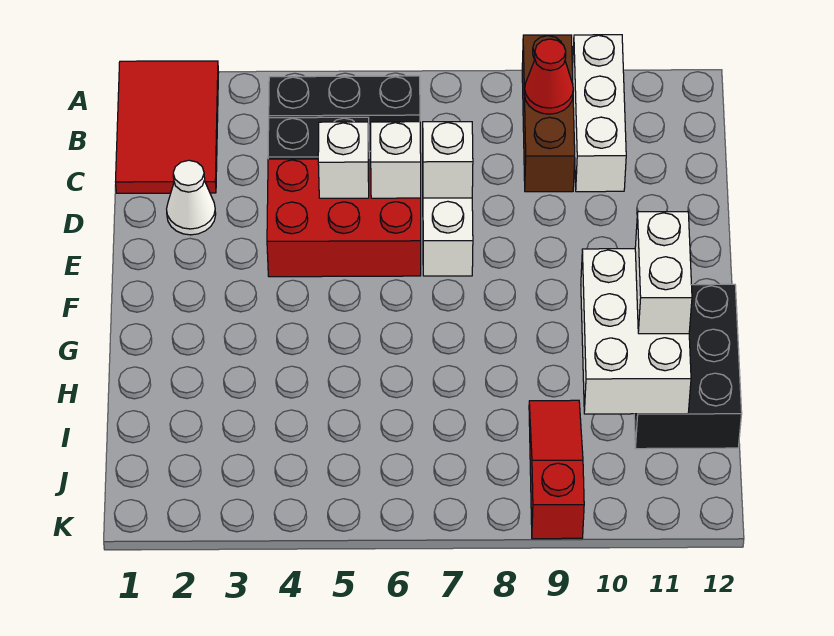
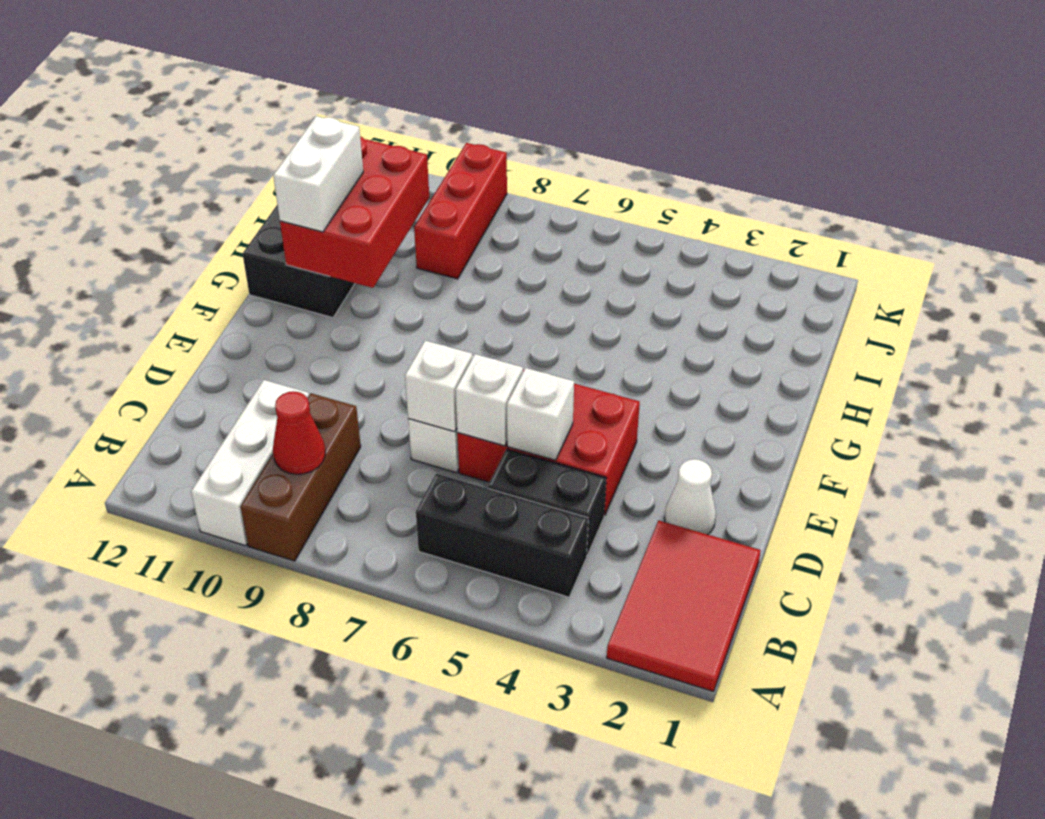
white brick G10:I11 level 2 -> red brick G10:I11 level 2
red slope I9:K9 level 1 top K -> red brick I9:K9 level 1

